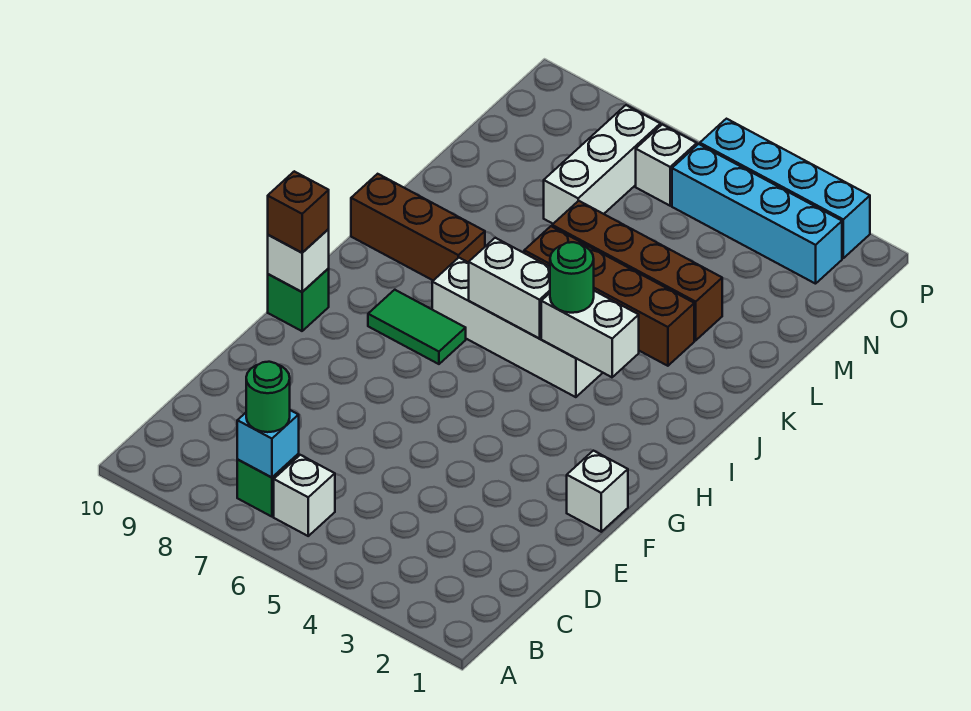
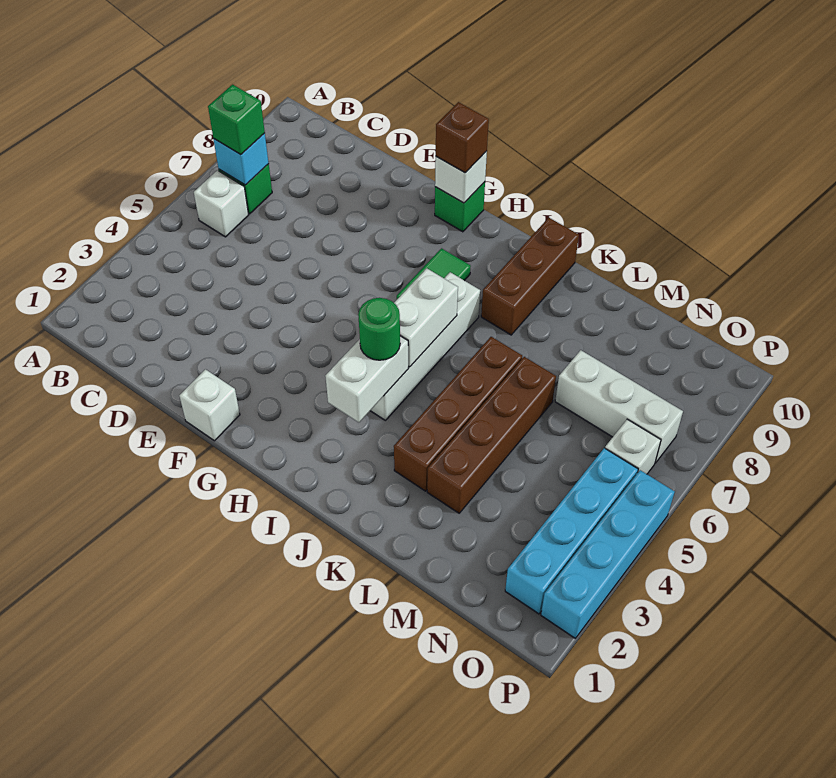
green round brick B7 level 3 -> green brick B7 level 3

